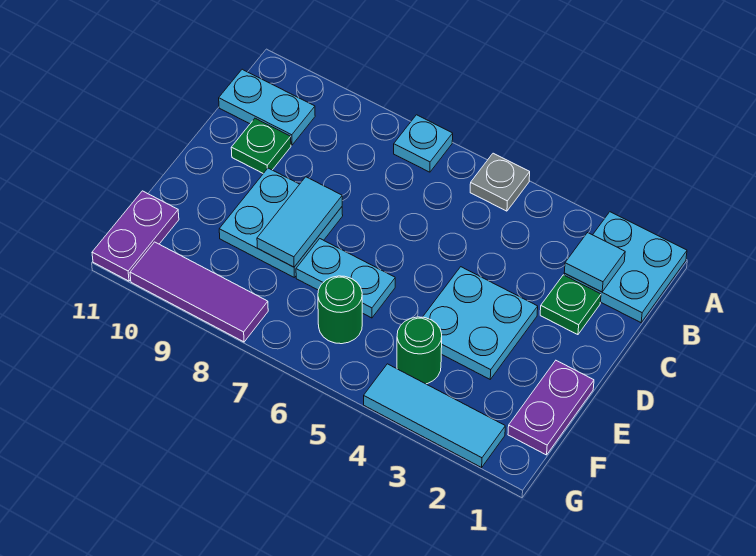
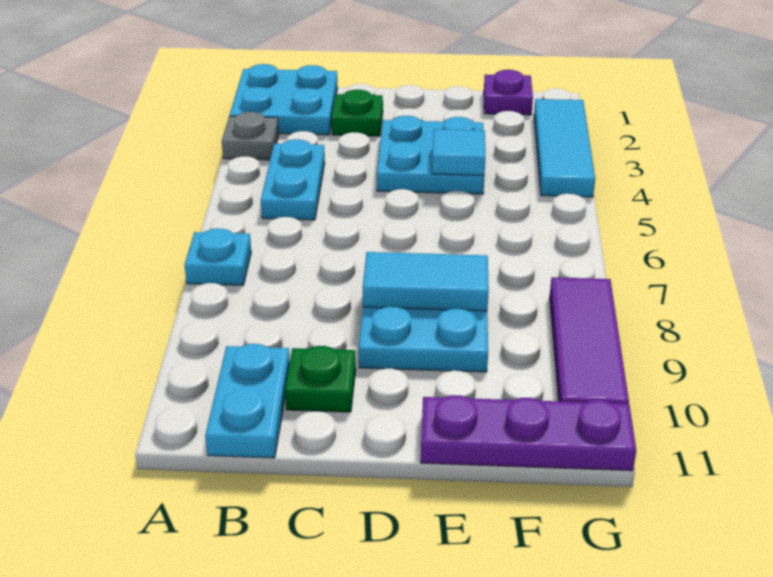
grey plate A5 level 1 -> grey plate A3 level 1
cyan tile B2 level 2 -> cyan tile E4 level 2
purple plate E1:F1 level 1 -> purple plate F1 level 1
cyan plate E6:E7 level 1 -> cyan plate B4:B5 level 1
green round brick F4 level 1 -> none
green round brick F6 level 1 -> none
purple plate F11:G11 level 1 -> purple plate E11:G11 level 1

